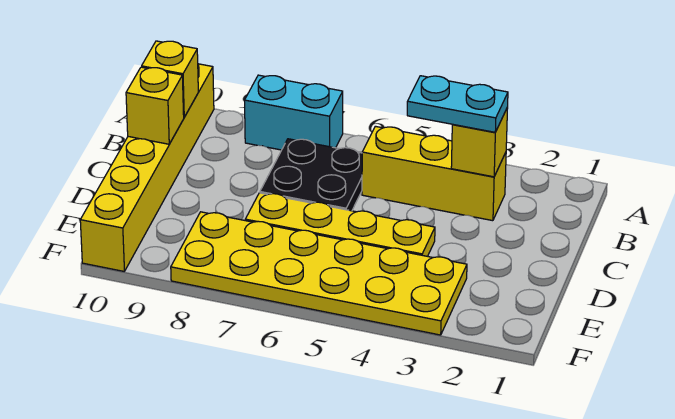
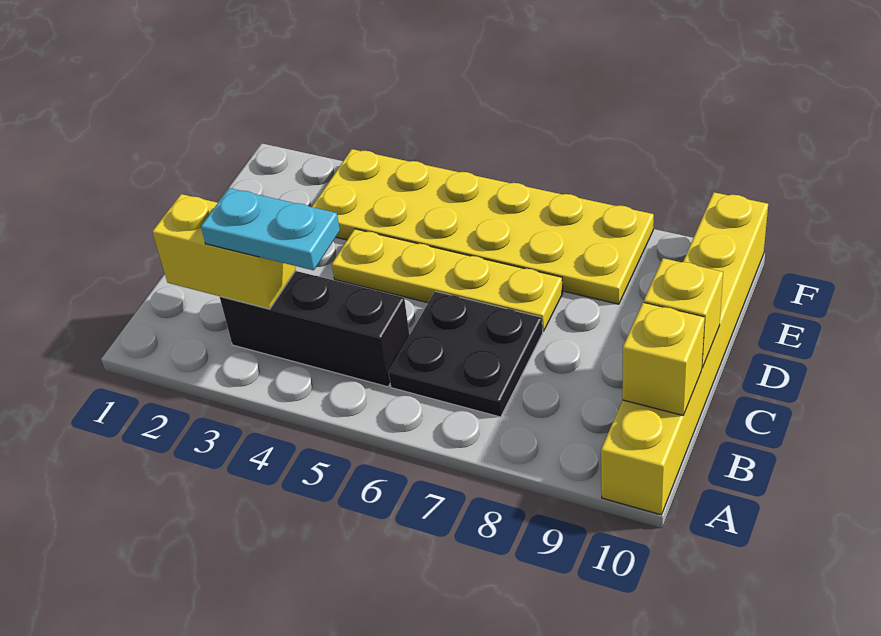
cyan brick A7:A8 level 1 -> none
yellow brick B3:B5 level 1 -> black brick B3:B5 level 1
yellow brick B3 level 2 -> yellow brick B2:B3 level 2

